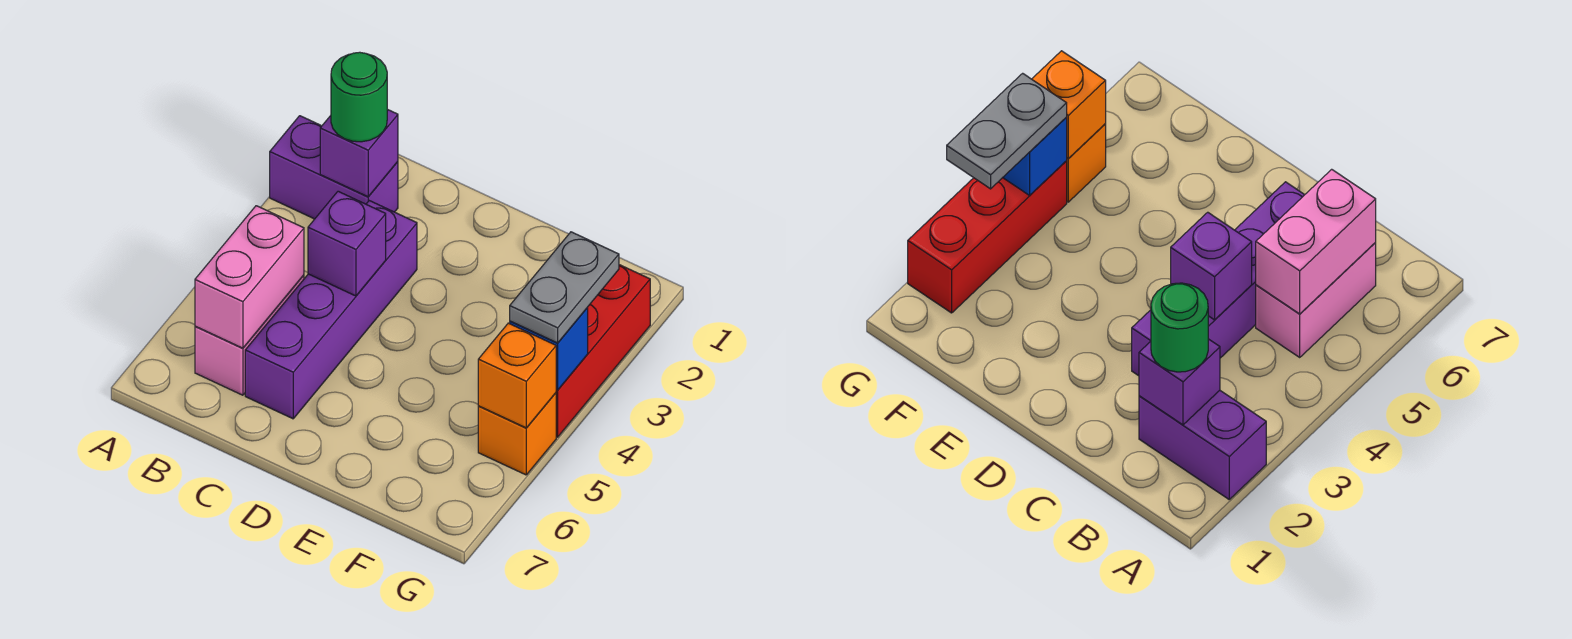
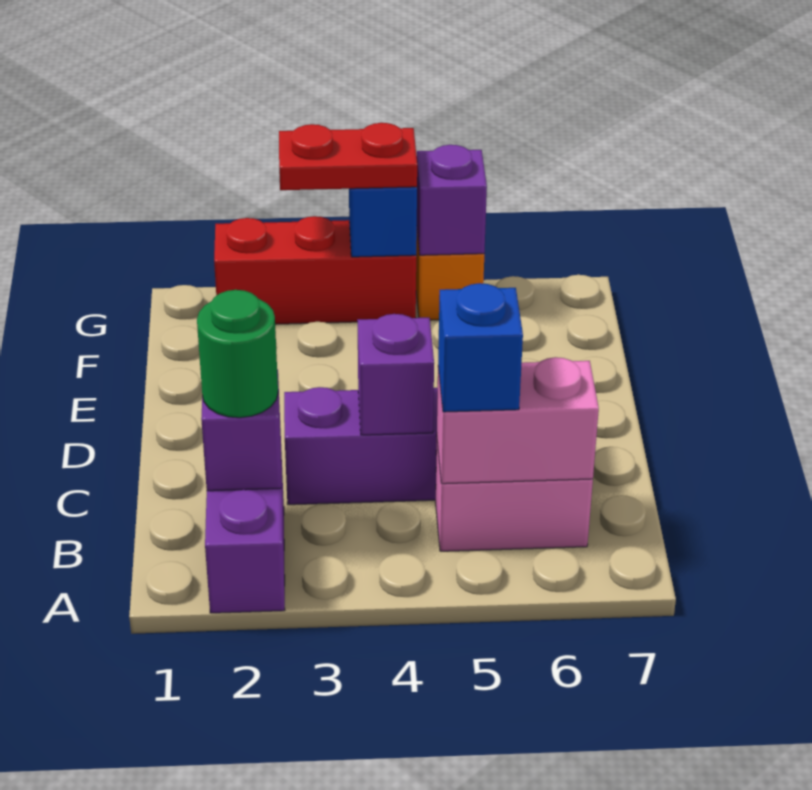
none -> blue brick B5 level 3
grey plate G3:G4 level 3 -> red plate G3:G4 level 3
orange brick G5 level 2 -> purple brick G5 level 2

